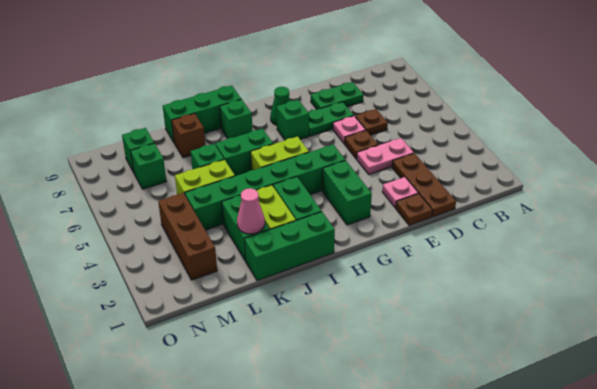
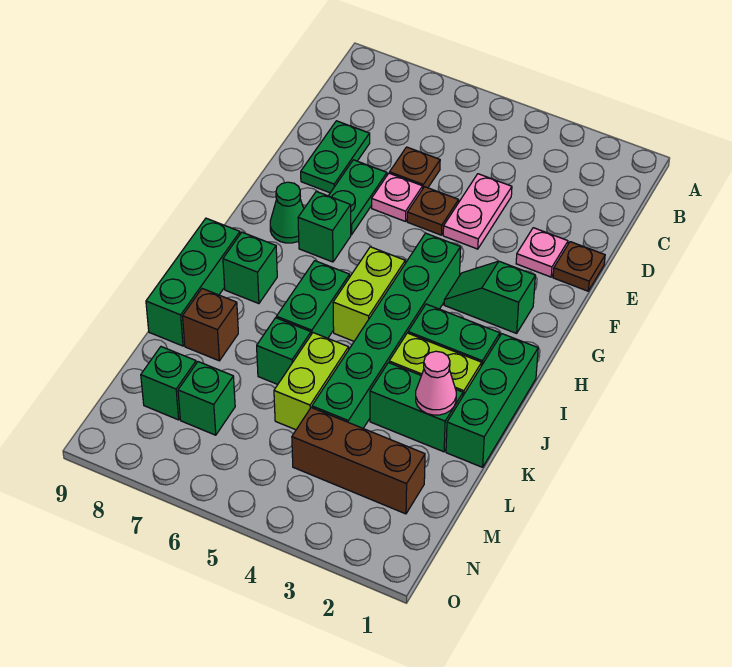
brown plate D1:D3 level 1 -> none
green brick G2:G3 level 1 -> green slope G2:G3 level 1 top 2

